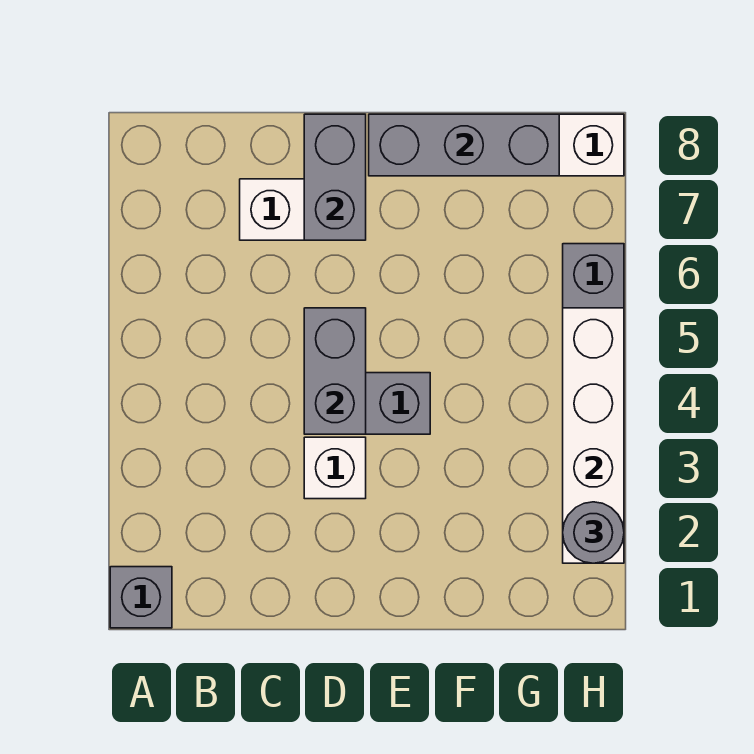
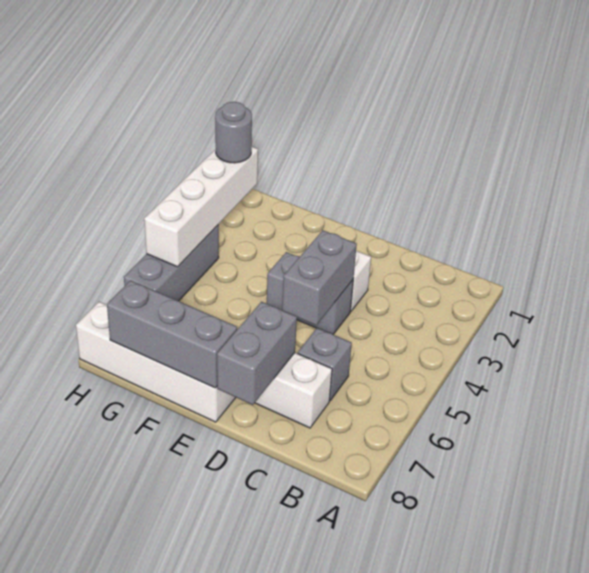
grey brick A1 level 1 -> grey brick C6 level 1

